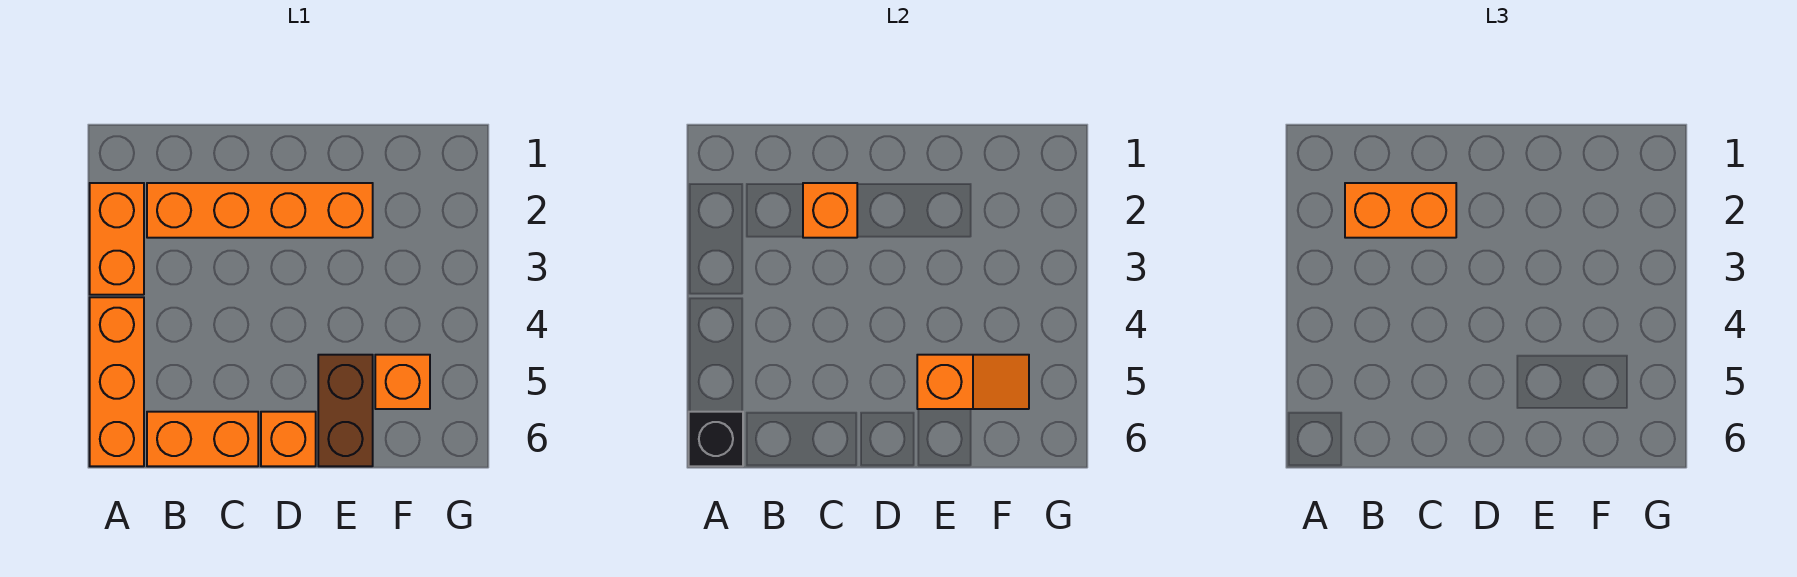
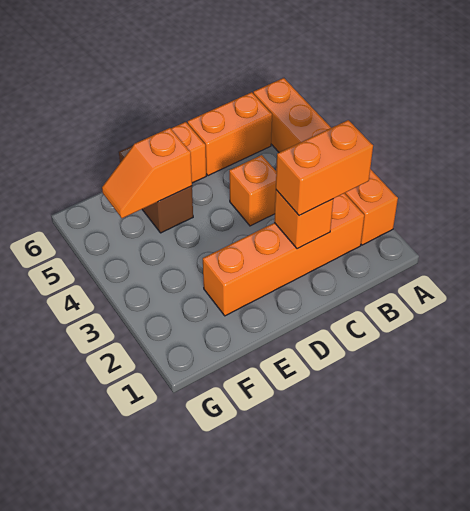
black brick A6 level 2 -> none
orange brick F5 level 1 -> orange brick C4 level 1

